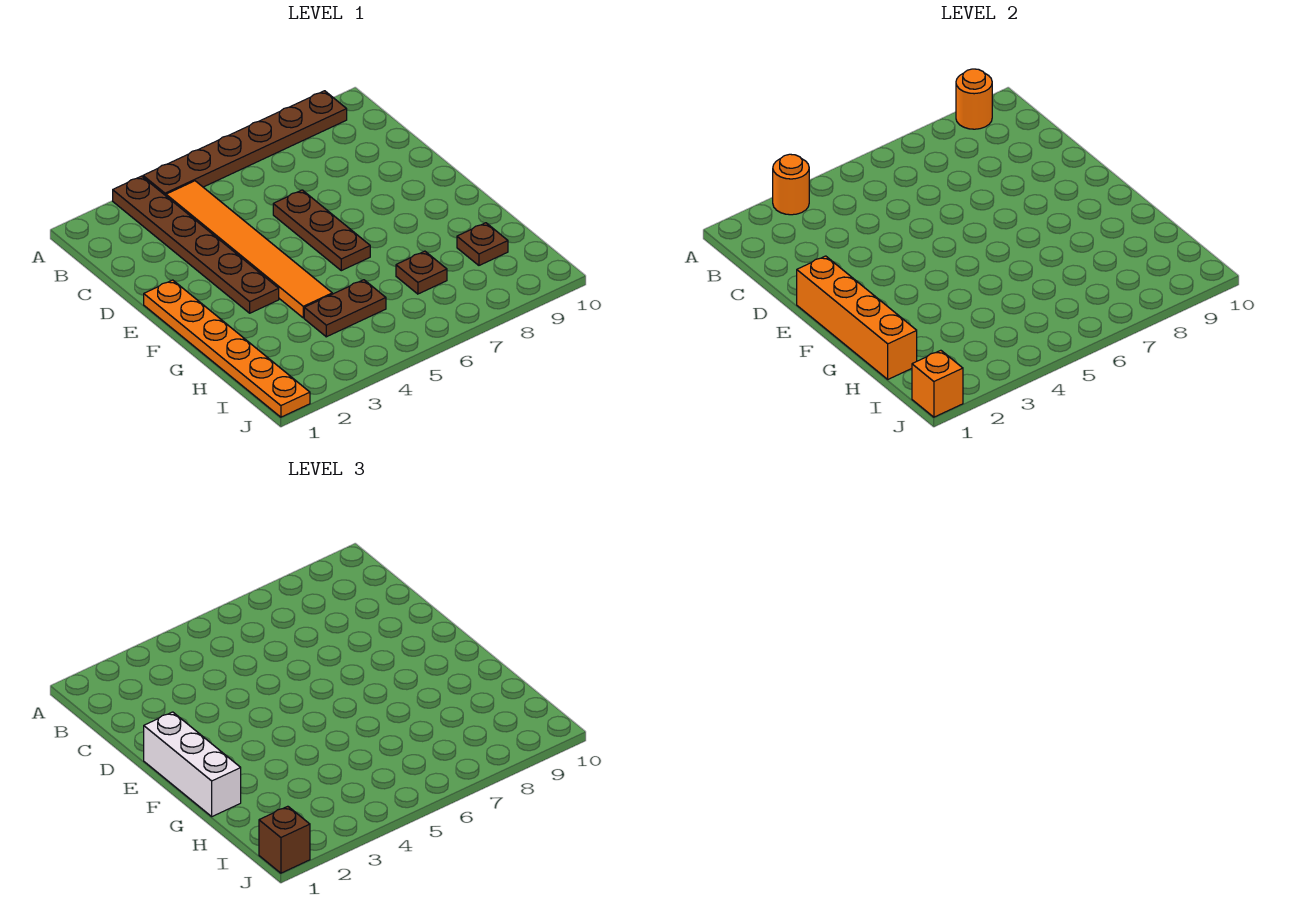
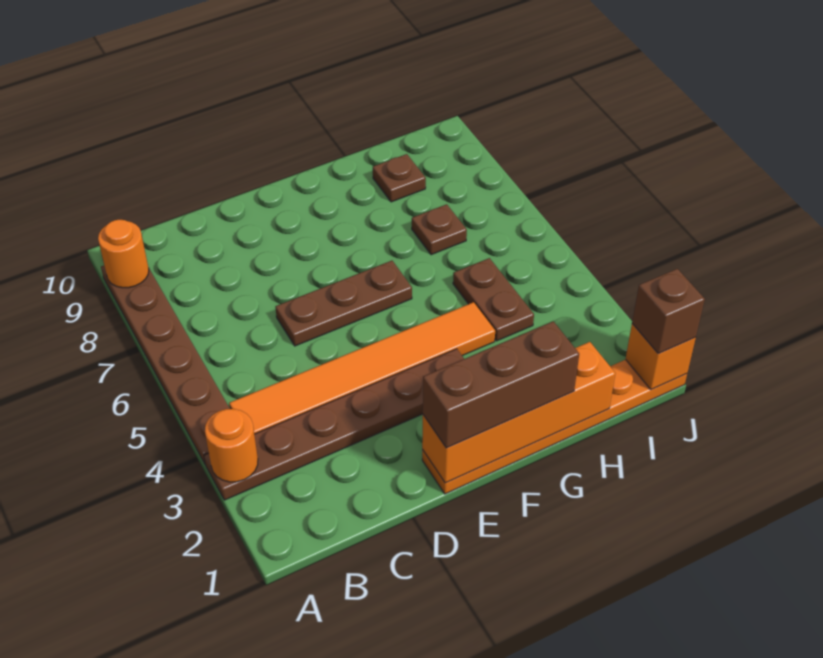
white brick E1:G1 level 3 -> brown brick E1:G1 level 3

